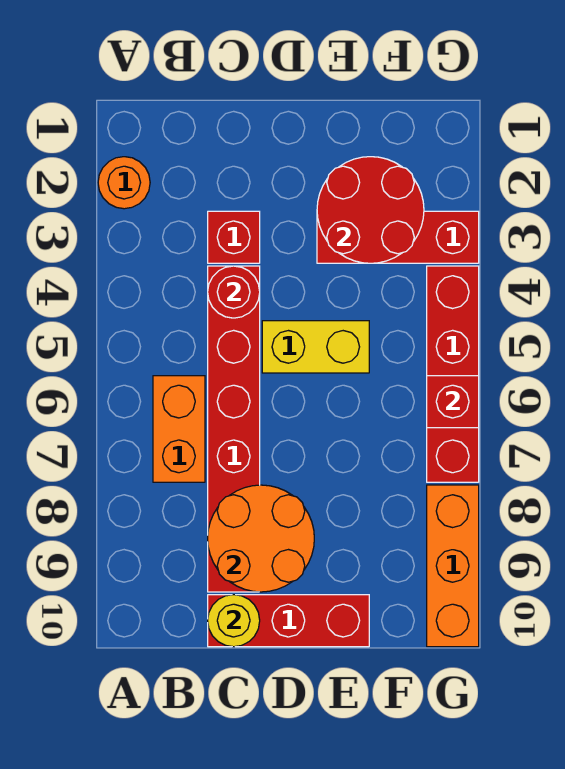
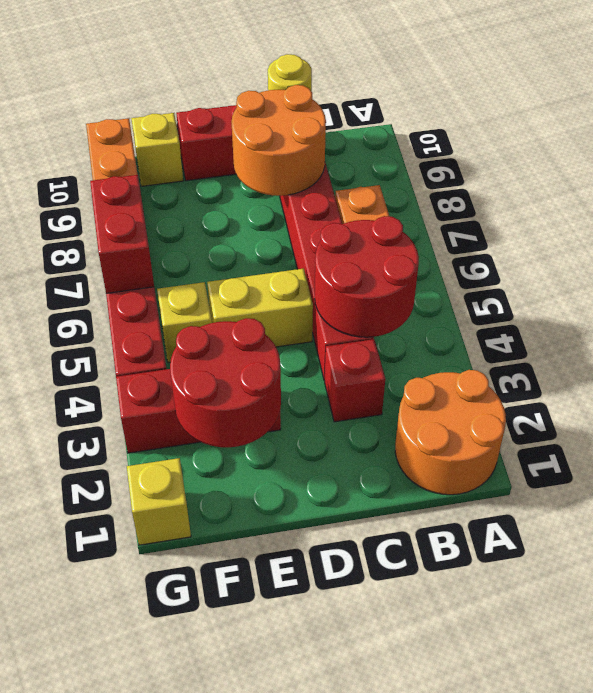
orange round brick A2 level 1 -> orange round brick A1:B2 level 1
red round brick C4 level 2 -> red round brick B4:C5 level 2
none -> yellow brick F5 level 1
none -> yellow brick F10 level 1
none -> yellow brick G1 level 1
red brick G6 level 2 -> red brick G6:G7 level 2

